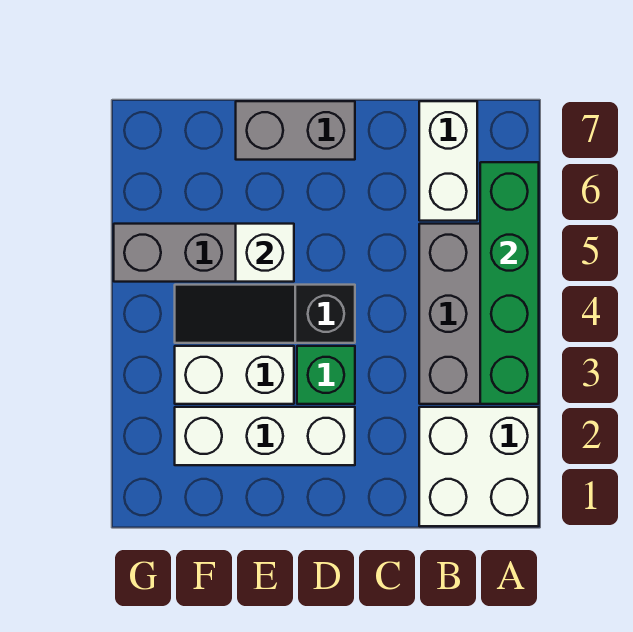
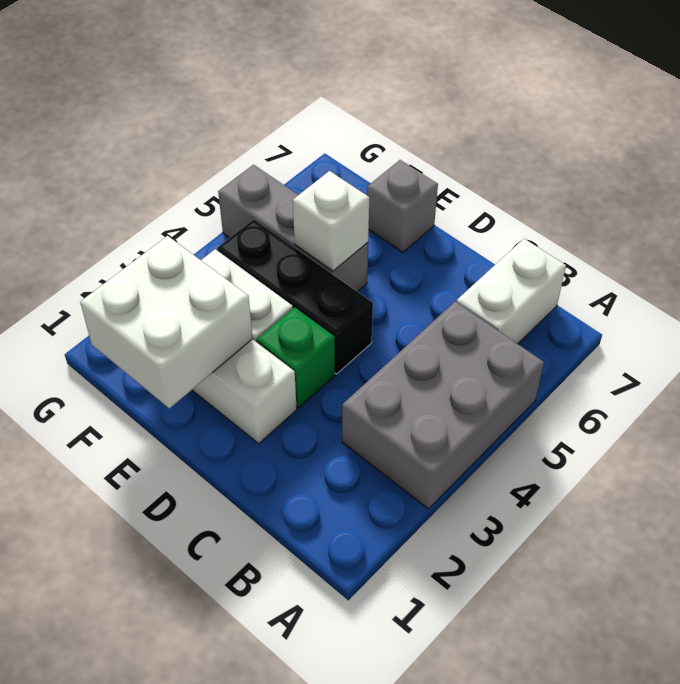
white brick A1:B2 level 1 -> white brick E1:F2 level 2
green brick A3:A6 level 2 -> none
black slope D4:F4 level 1 top D -> black brick D4:F4 level 1
grey brick D7:E7 level 1 -> grey brick E7 level 1

